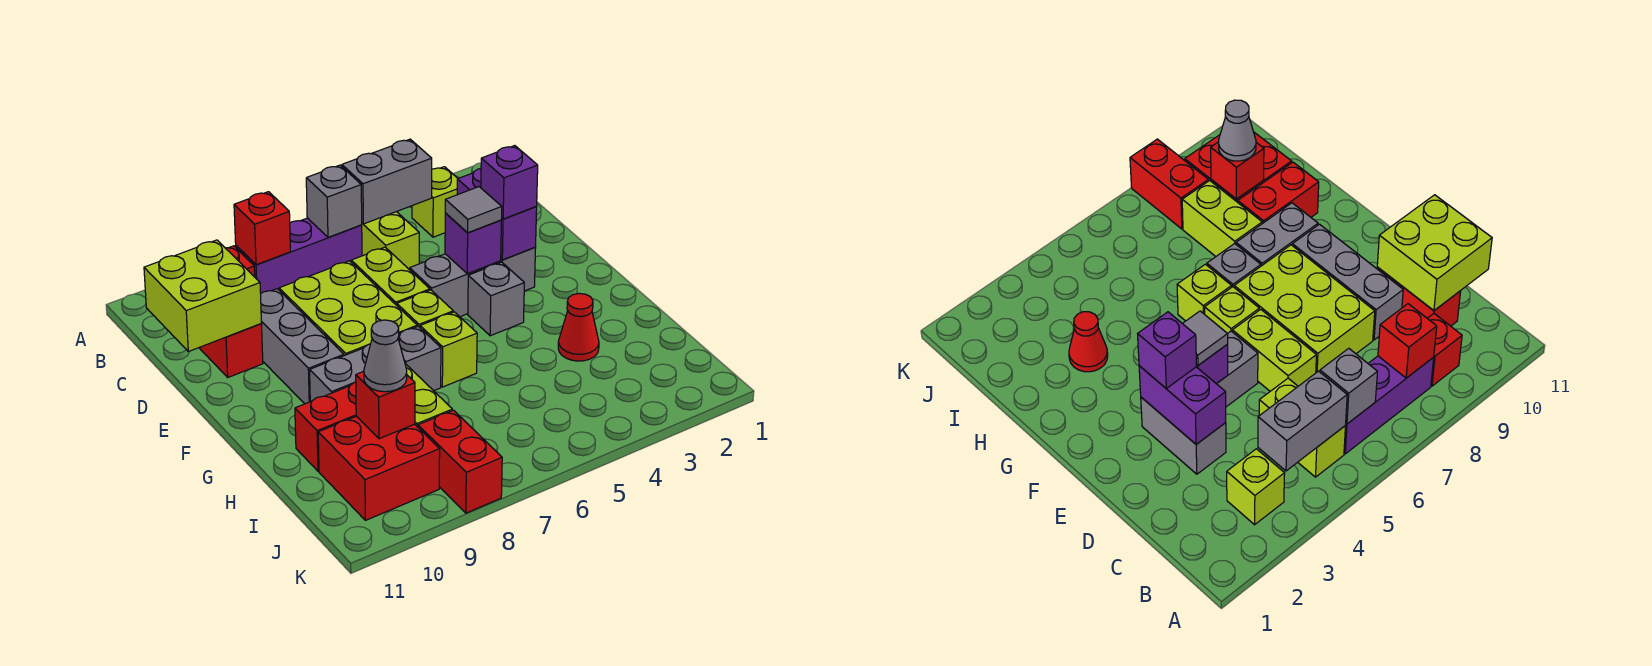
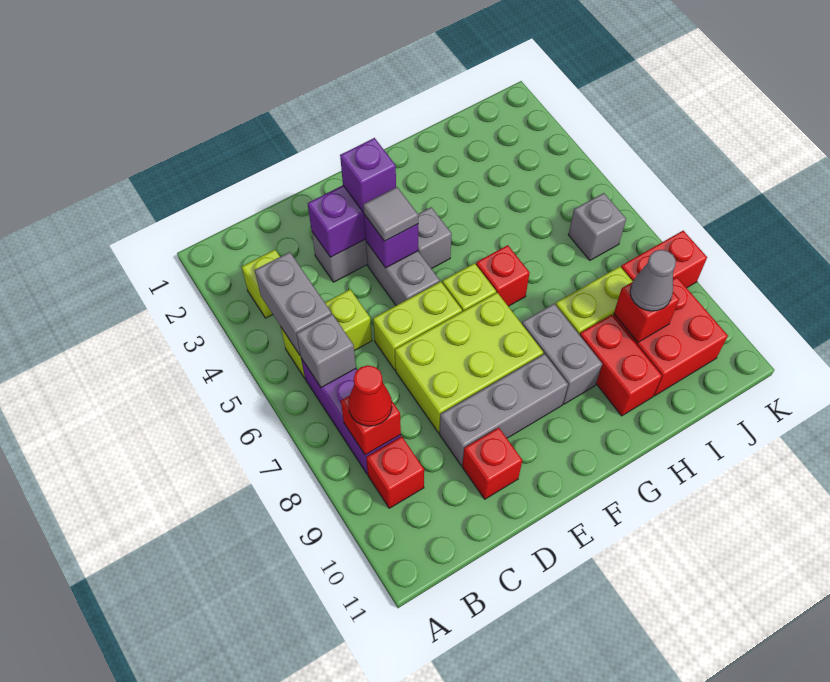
red brick C10:D10 level 1 -> red brick D10 level 1
lime brick C10:D11 level 2 -> none
lime brick G6 level 1 -> red brick G6 level 1
grey brick G7 level 1 -> grey brick J6 level 1
red cone H3 level 1 -> red cone B8 level 3

